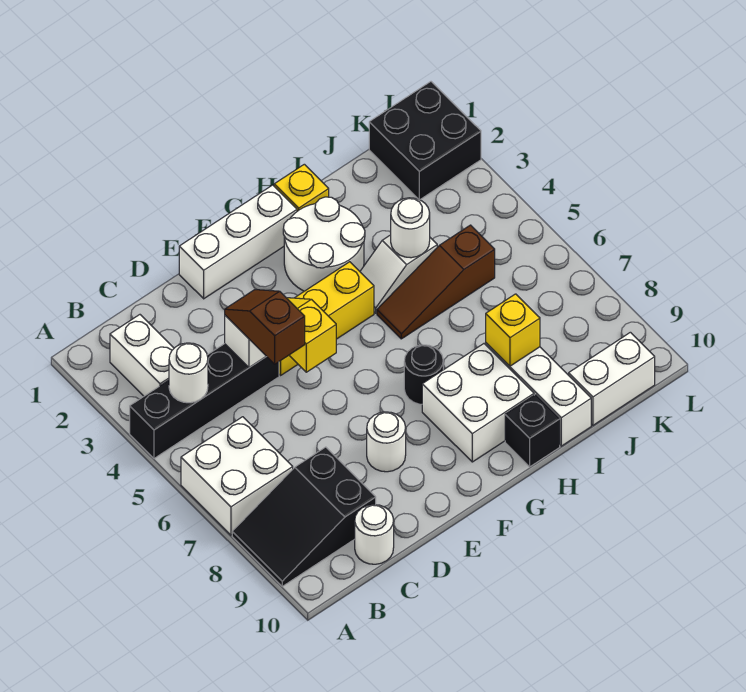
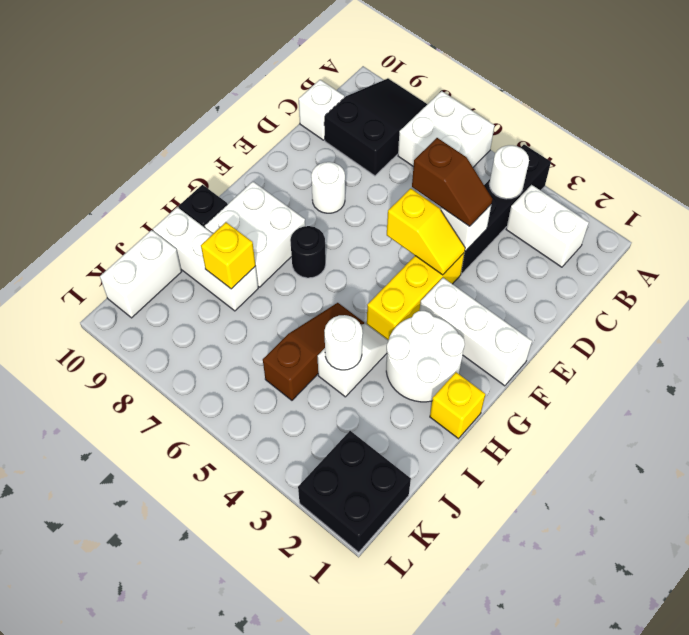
white round brick C10 level 1 -> white brick C10 level 1
white brick E1:G1 level 1 -> white brick F1:F3 level 1

